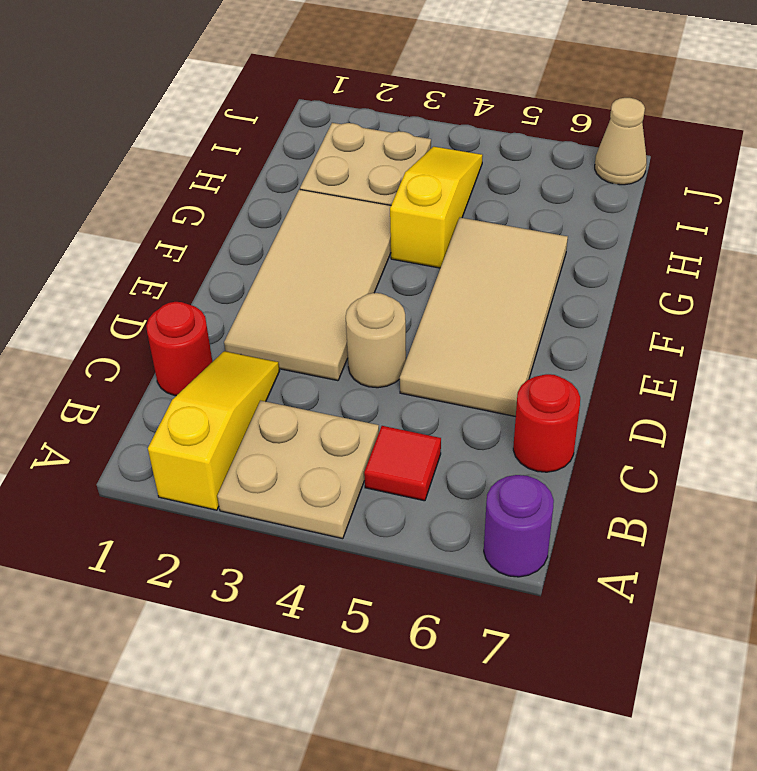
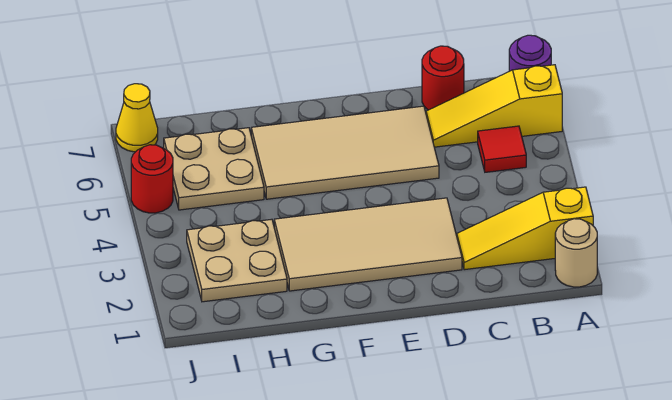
tan plate A3:B4 level 1 -> tan plate H5:I6 level 1
red round brick C1 level 1 -> red round brick J5 level 1
tan round brick D4 level 1 -> tan round brick A1 level 1
yellow slope G4:I4 level 1 top G -> yellow slope A6:C6 level 1 top A
tan cone J7 level 1 -> yellow cone J7 level 1

